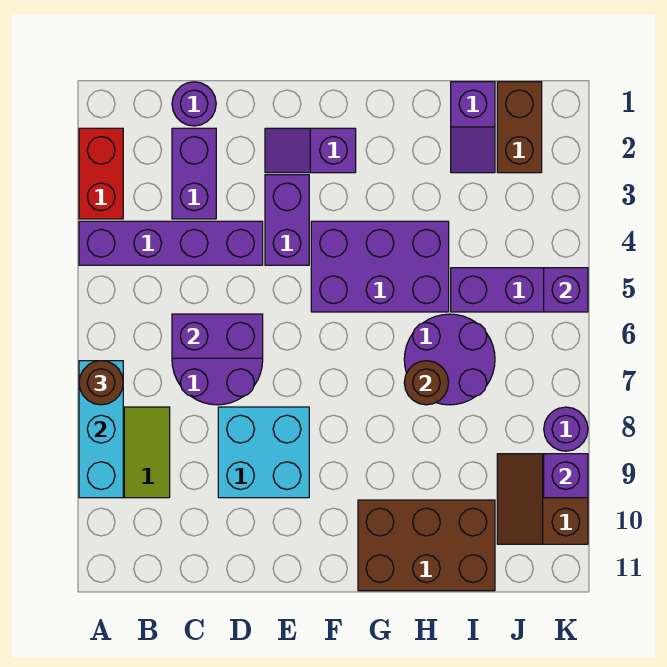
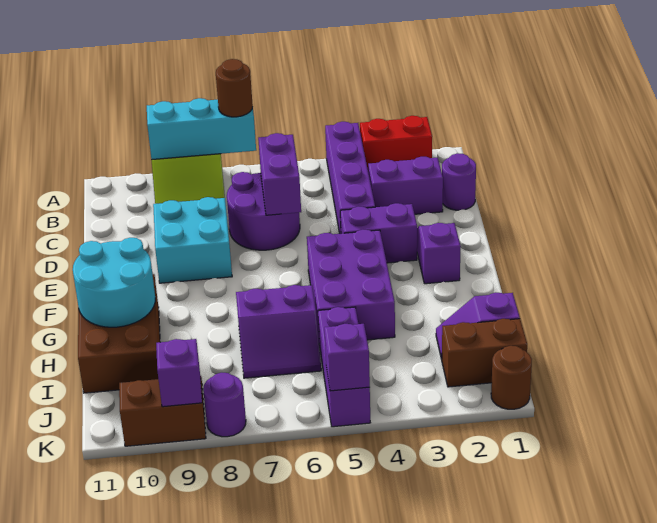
none -> cyan round brick G10:H11 level 2
purple round brick H6:I7 level 1 -> purple slope H6:I7 level 1 top H
brown round brick H7 level 2 -> brown round brick K1 level 1

